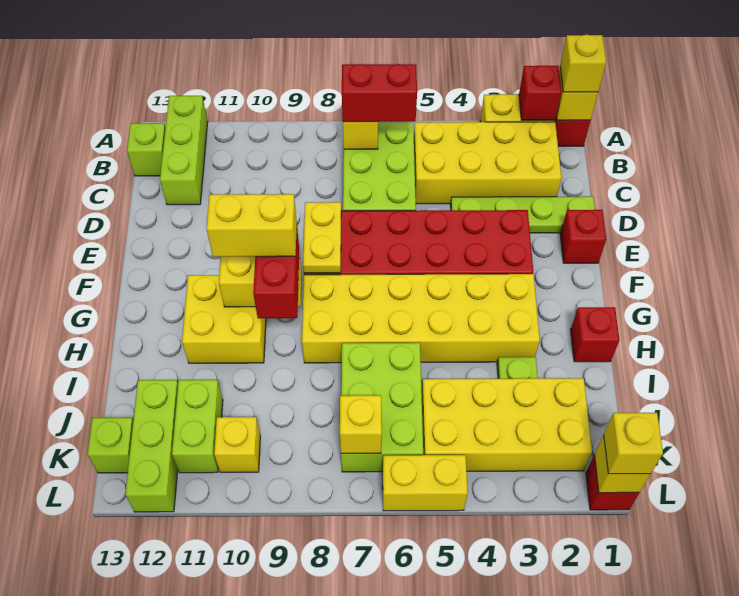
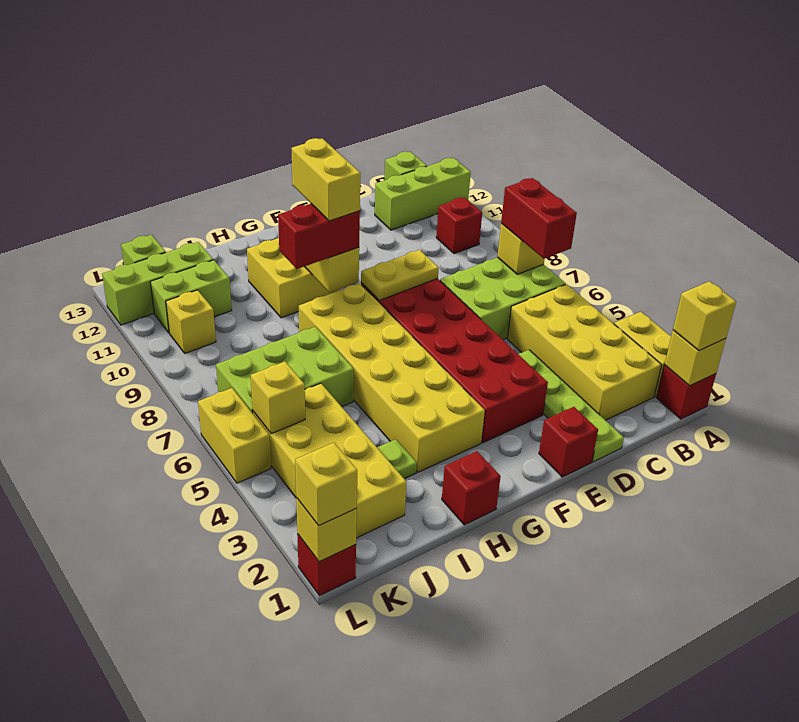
red brick A2 level 2 -> red brick B10 level 1
yellow brick K7 level 2 -> yellow brick K5 level 2

